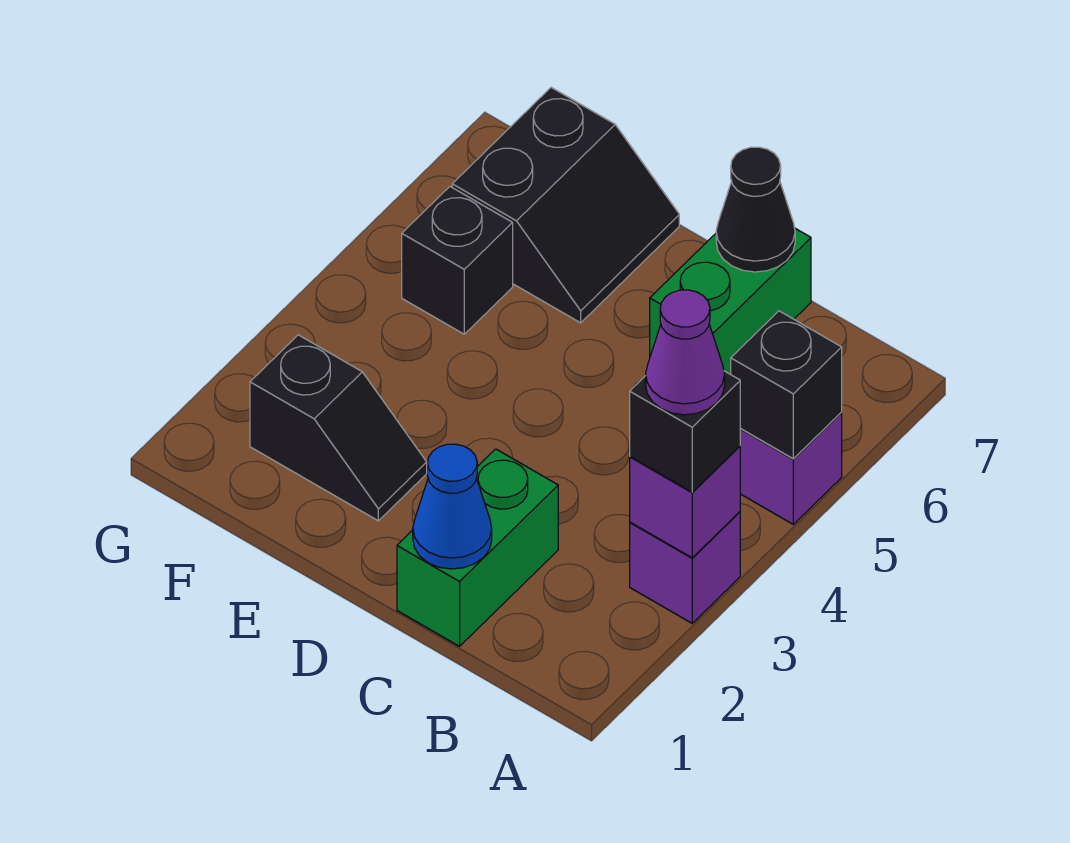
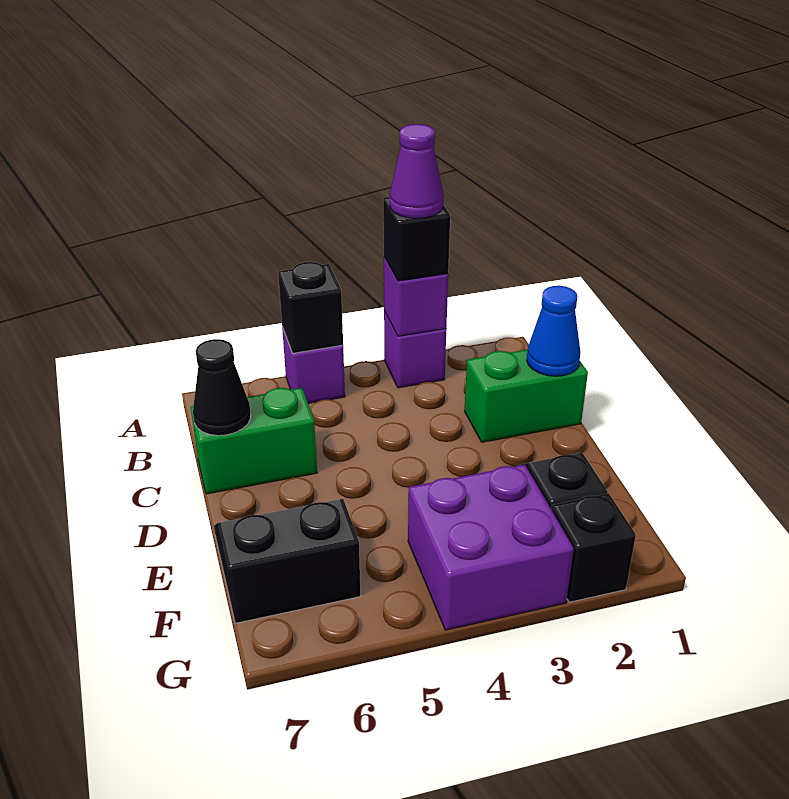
none -> purple brick F3:G4 level 1
black brick F5 level 1 -> black brick G2 level 1

